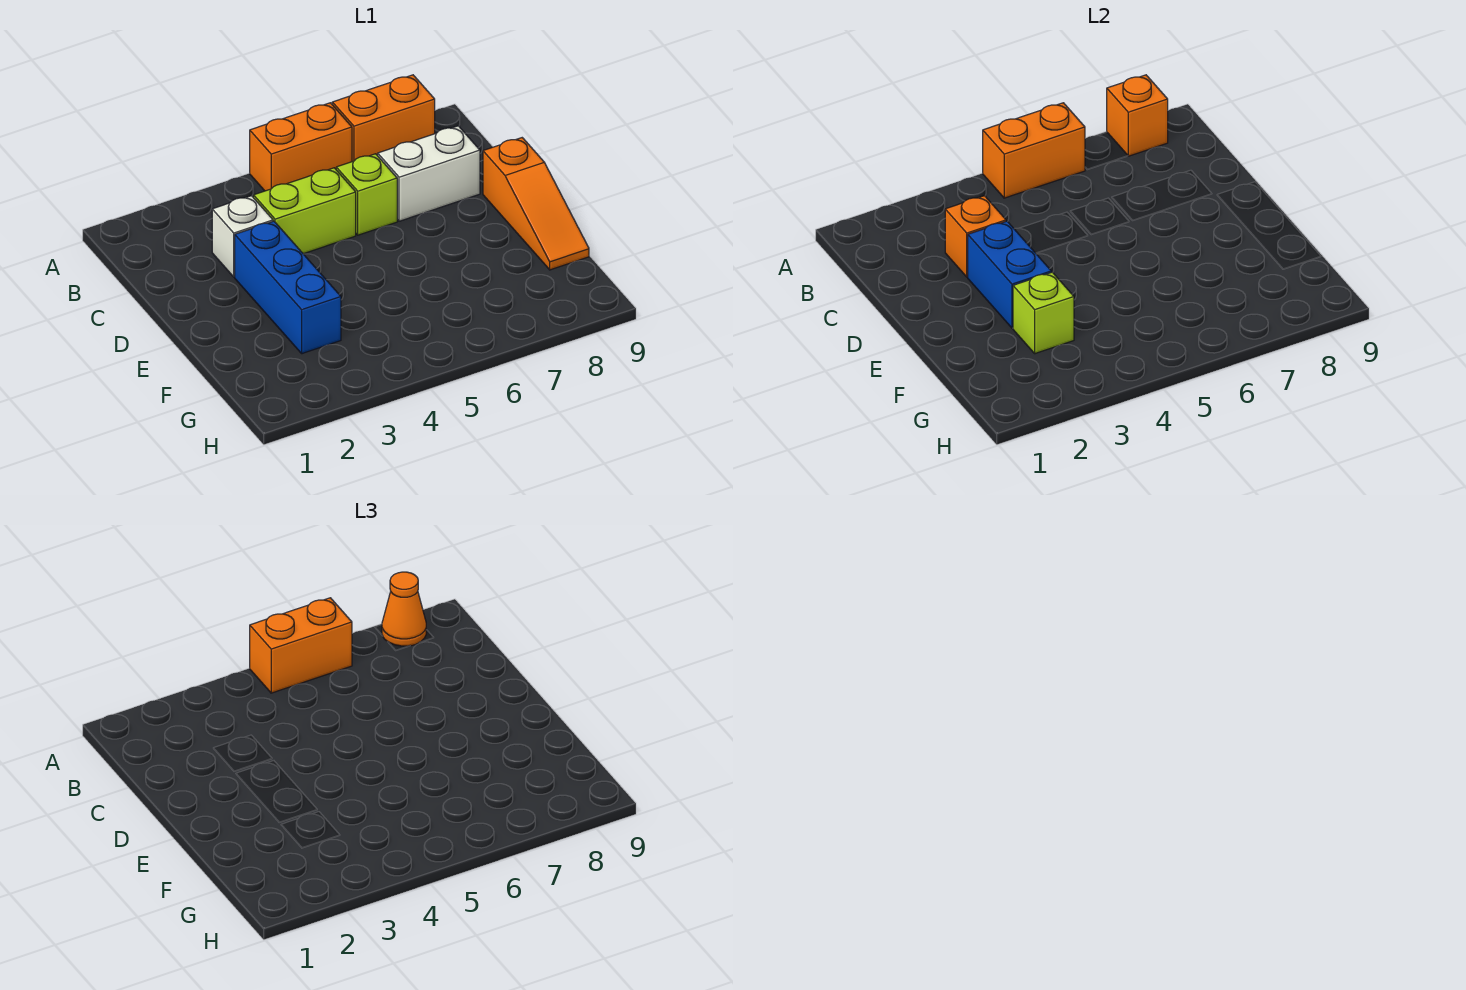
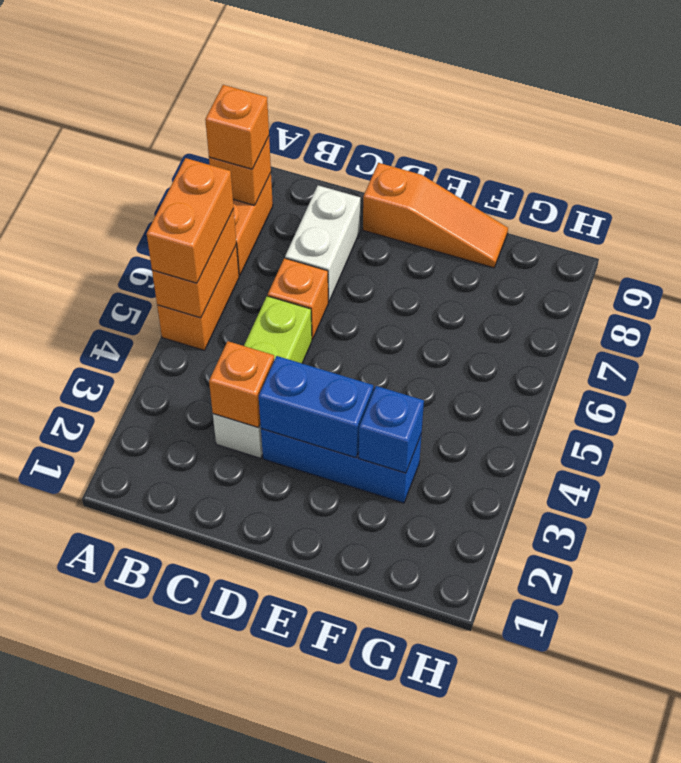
orange cone A8 level 3 -> orange brick A8 level 3
lime brick C6 level 1 -> orange brick C6 level 1
lime brick F3 level 2 -> blue brick F3 level 2

